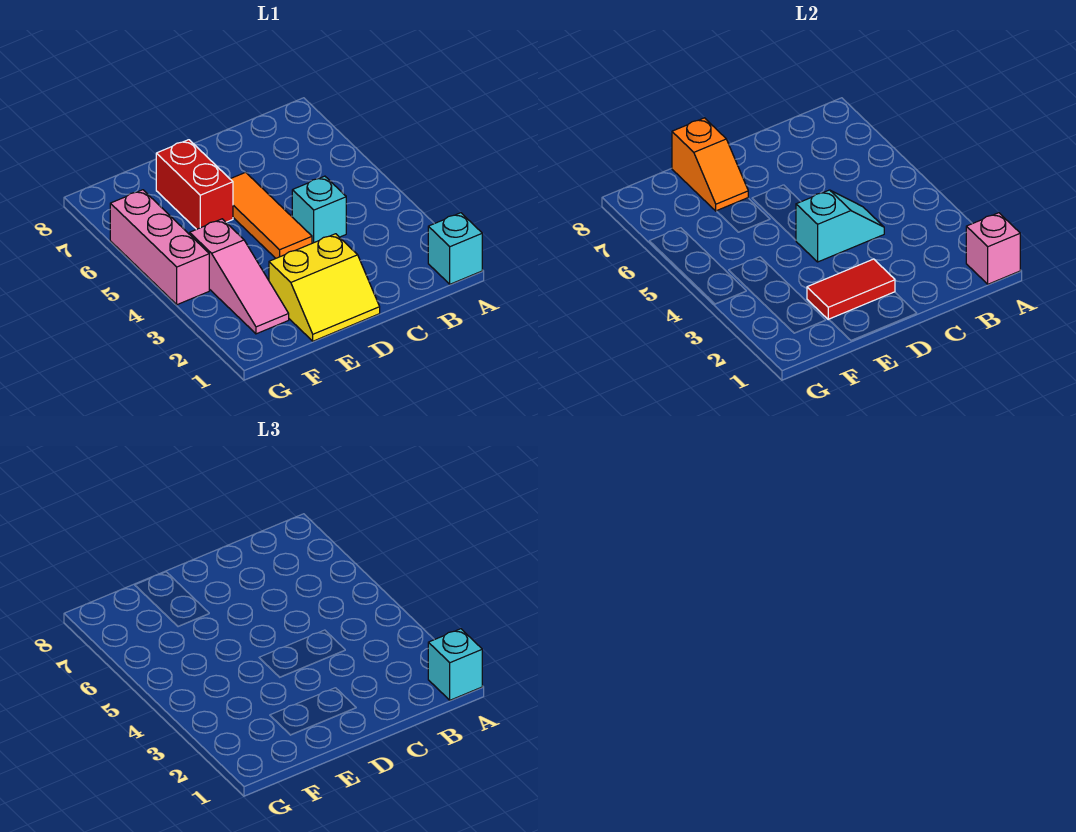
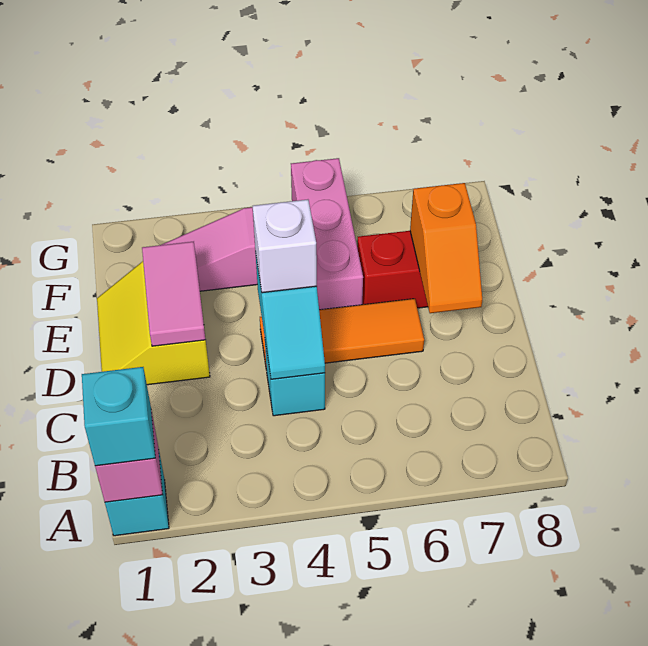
red tile D2:E2 level 2 -> pink tile D2:E2 level 2
none -> white brick D4 level 3
orange slope E7:E8 level 2 top 8 -> orange slope D7:E7 level 2 top E
pink brick G4:G6 level 1 -> pink brick E5:G5 level 1

